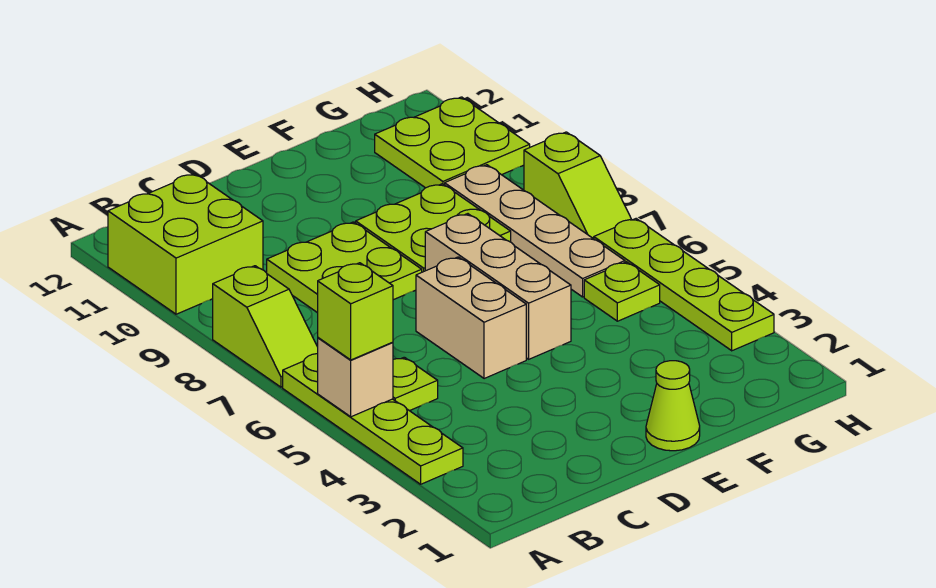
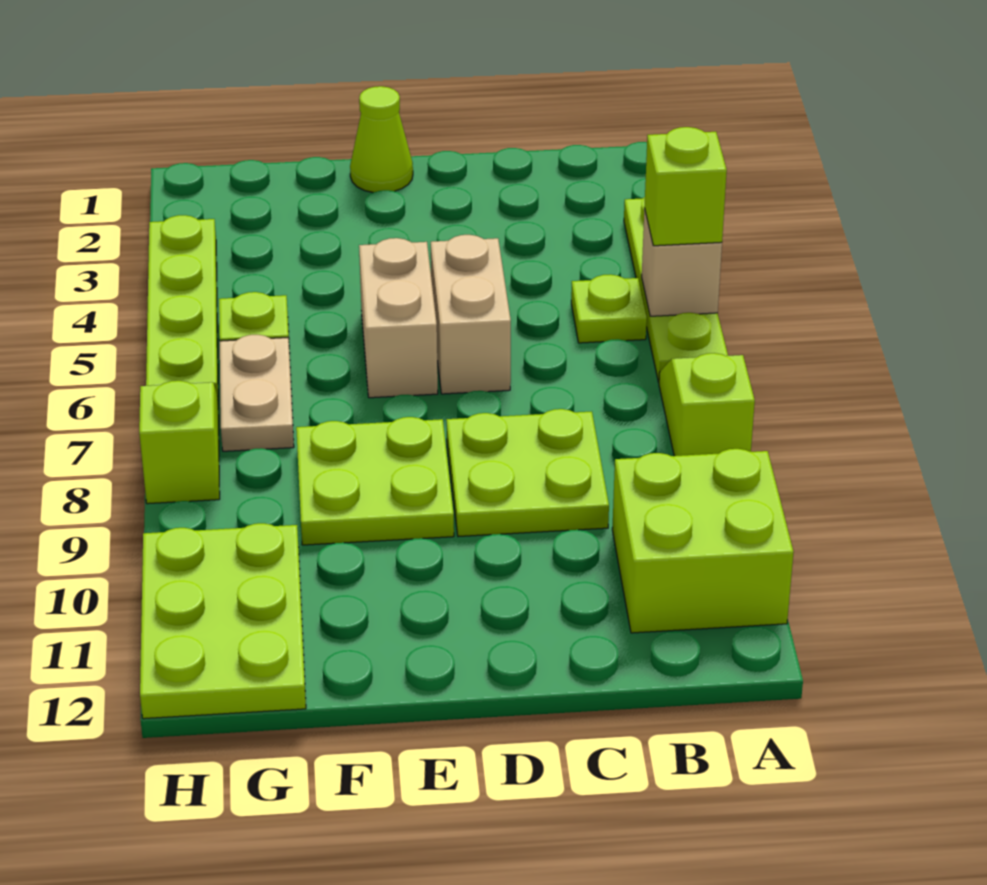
tan brick E5:E7 level 1 -> tan brick E5:E6 level 1
tan plate G6:G9 level 1 -> tan plate G6:G7 level 1
lime plate G10:H11 level 1 -> lime plate G10:H12 level 1

